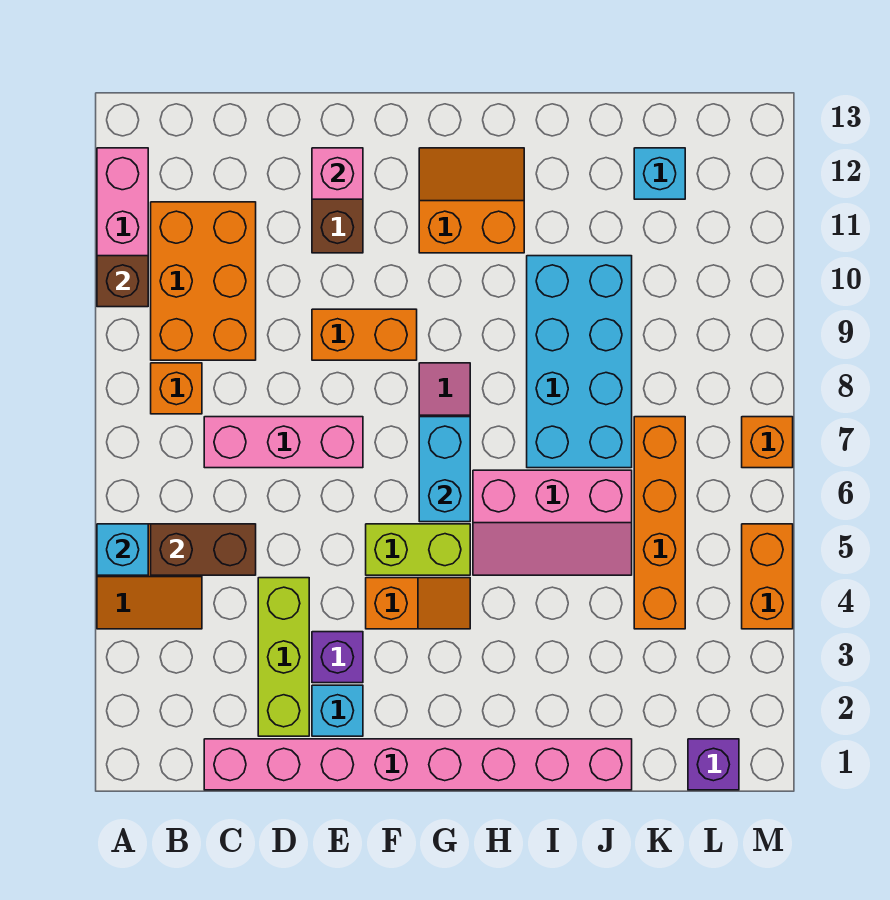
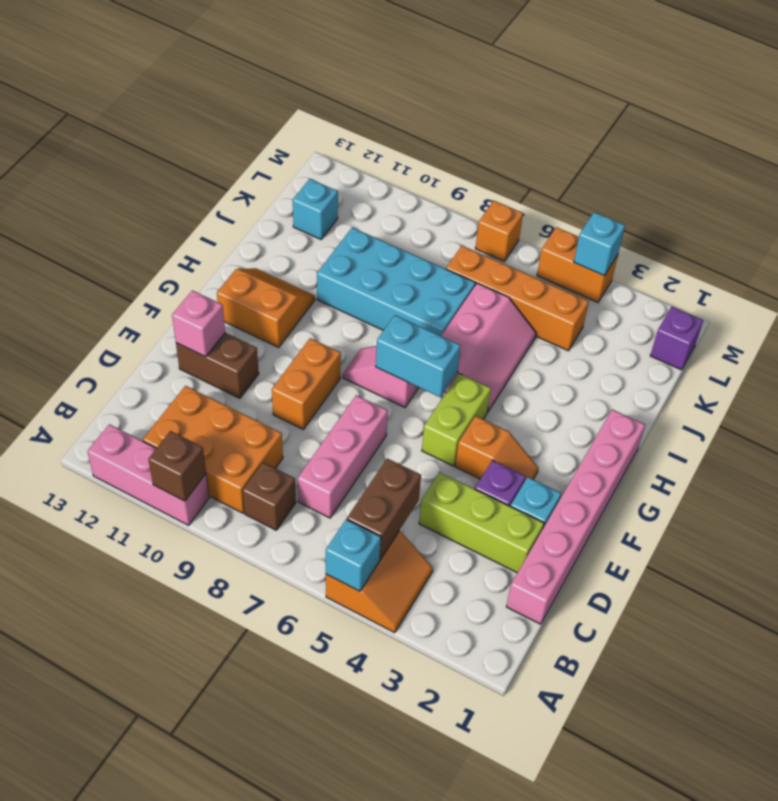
orange brick B8 level 1 -> brown brick B8 level 1
pink brick C1:J1 level 1 -> pink brick C1:H1 level 1
orange slope F4:G4 level 1 top F -> orange slope F3:F4 level 1 top 4
orange slope G11:H12 level 1 top 11 -> orange slope G11:H12 level 1 top G
none -> cyan brick M4 level 2

